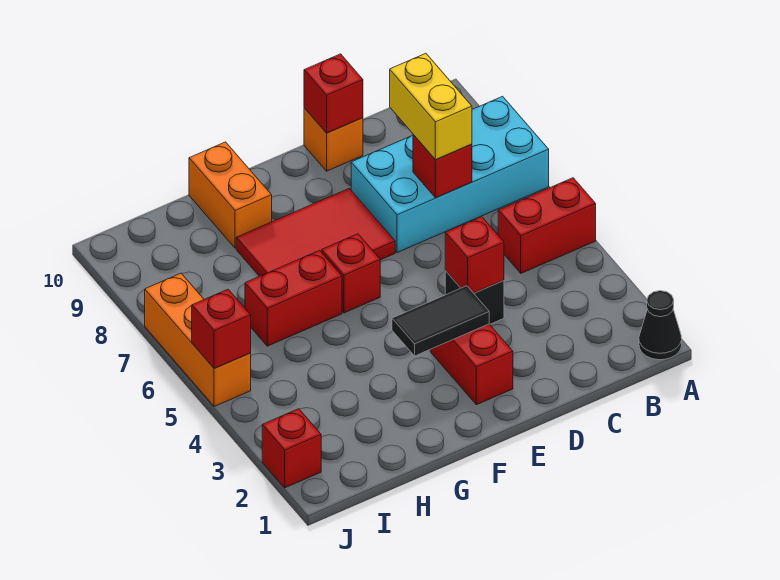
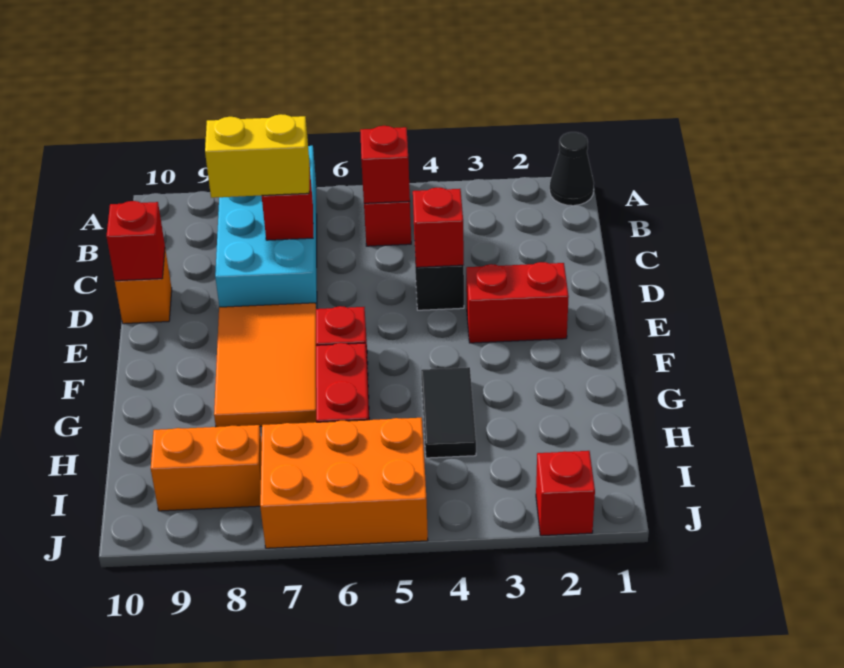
black tile E3:F3 level 2 -> black tile G4:H4 level 1
red tile E7:G8 level 1 -> orange tile E7:G8 level 1
orange brick G9:G10 level 1 -> orange brick I8:I9 level 1
orange brick J5:J7 level 1 -> orange brick I5:J7 level 1
red brick J5 level 2 -> red brick B5 level 2

